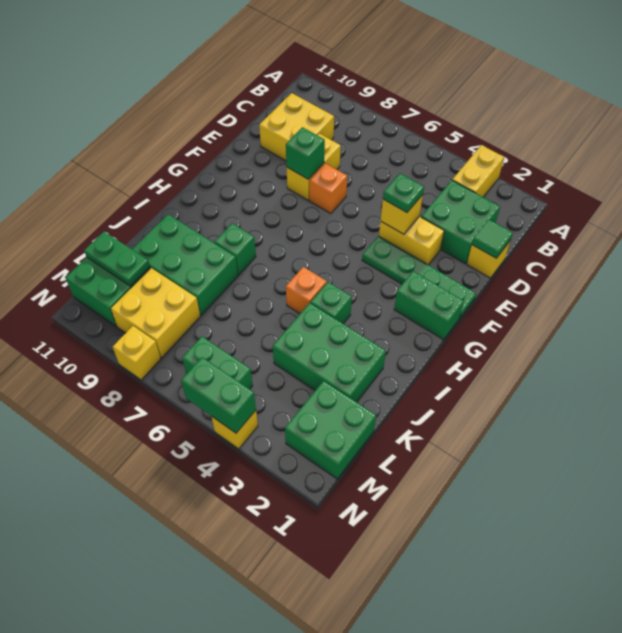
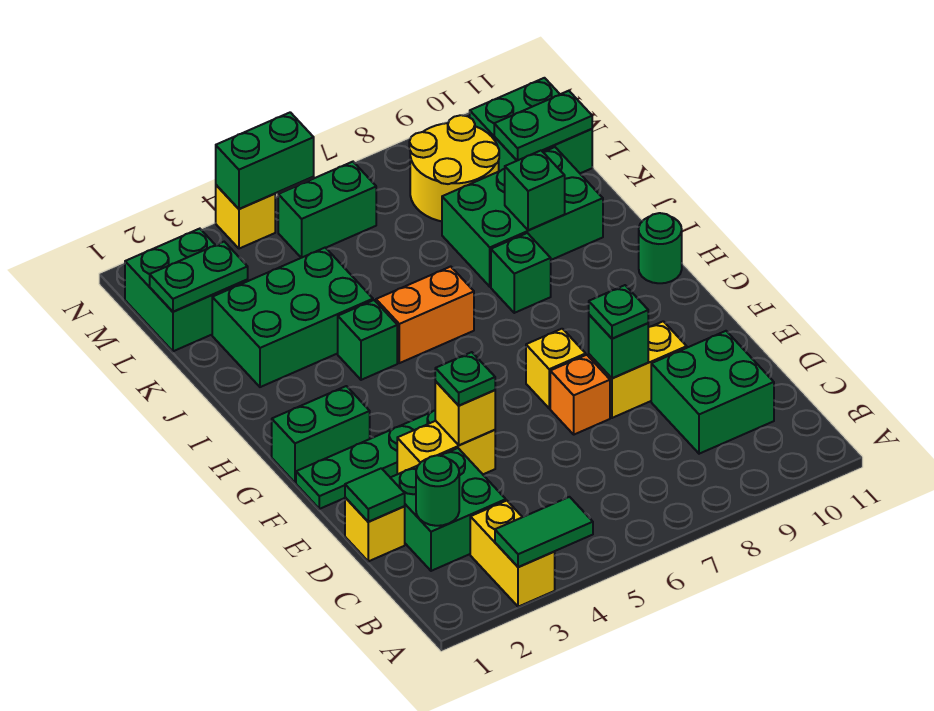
none -> green tile A3:A4 level 2
none -> green round brick C2 level 2
yellow brick C9:D10 level 1 -> green brick C9:D10 level 1
yellow brick D8:E8 level 1 -> yellow brick E8:E9 level 1
none -> green plate E8 level 3
none -> green round brick H11 level 1
orange brick I5 level 1 -> orange brick I5:I6 level 1
none -> green brick J9 level 2
none -> green plate L1:L2 level 2
yellow brick L8:M9 level 1 -> yellow round brick L8:M9 level 1
yellow brick N8 level 1 -> yellow brick F7 level 1

